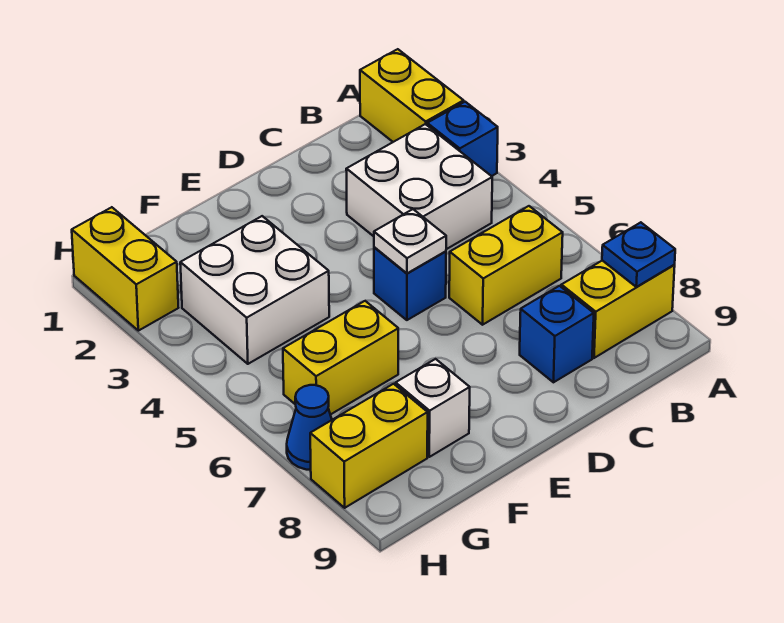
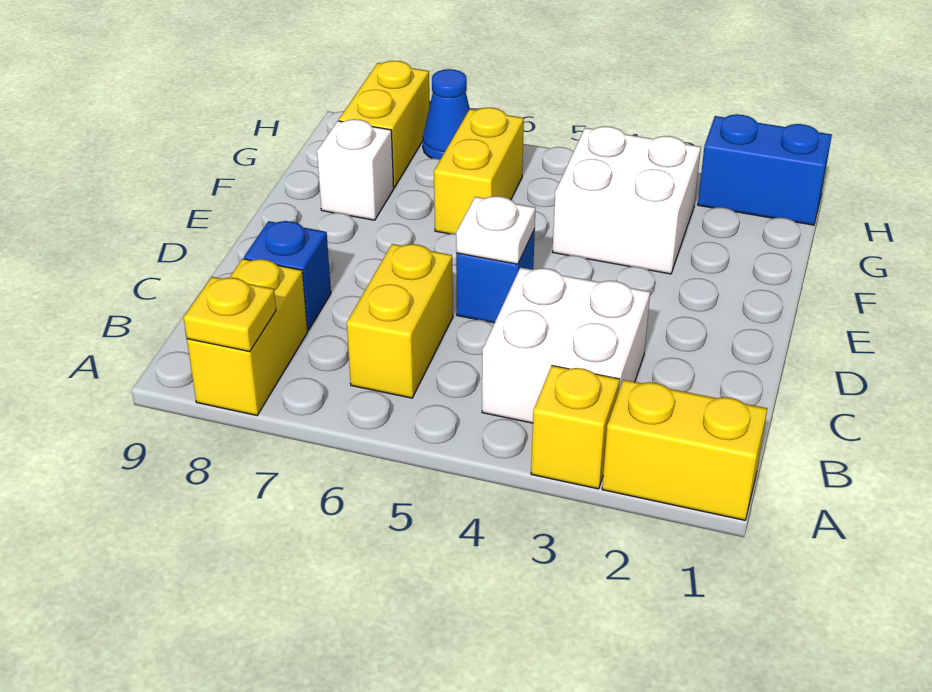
blue brick A3 level 1 -> yellow brick A3 level 1
blue plate A8 level 2 -> yellow plate A8 level 2
yellow brick H1:H2 level 1 -> blue brick H1:H2 level 1

